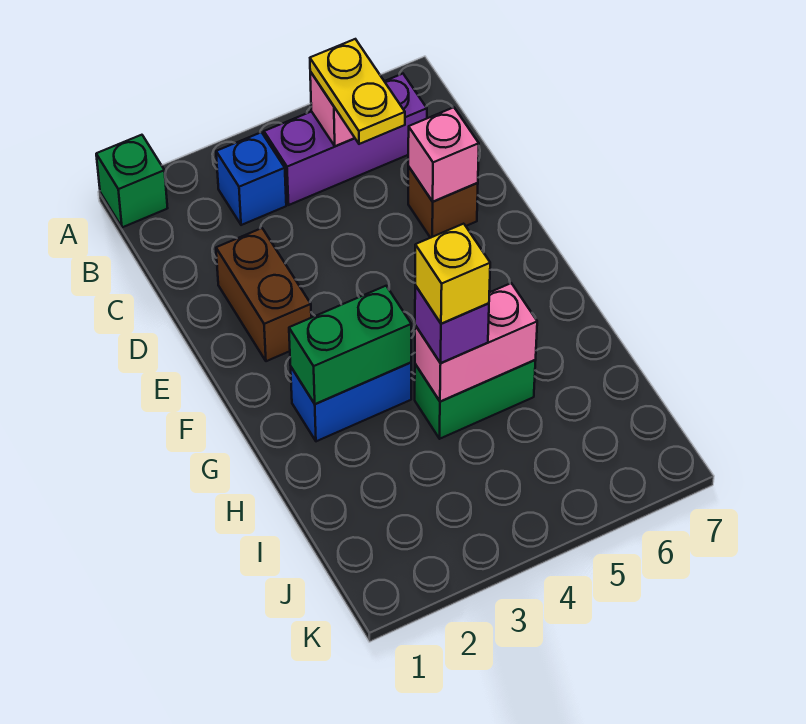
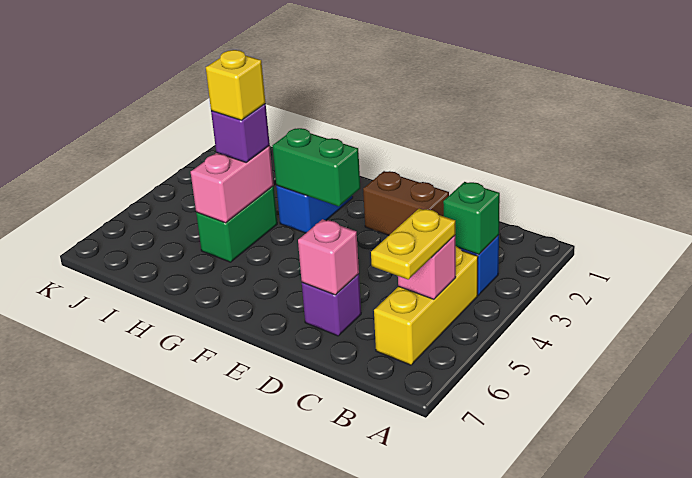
green brick A1 level 1 -> green brick B3 level 2
purple brick B4:B6 level 1 -> yellow brick B4:B6 level 1
yellow plate B5:C5 level 3 -> yellow plate B5:B6 level 3
brown brick D6 level 1 -> purple brick D6 level 1
green brick G2:G3 level 2 -> green brick F3:G3 level 2

